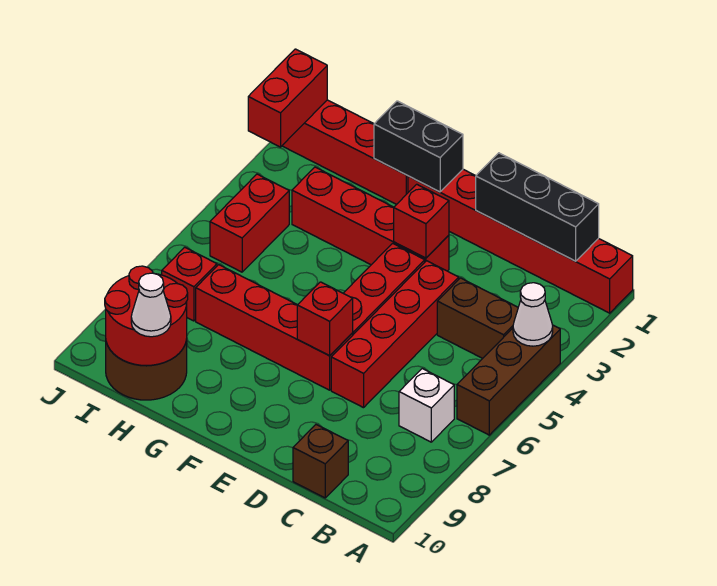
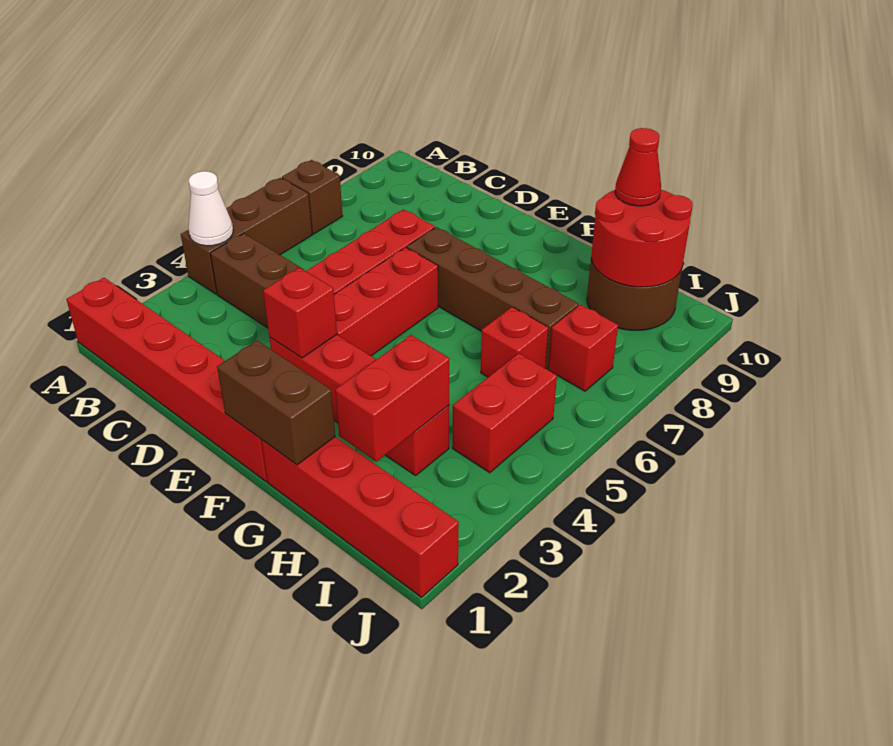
black brick B1:D1 level 2 -> none
white brick B7 level 1 -> none
brown brick C10 level 1 -> brown brick A7 level 1
red brick E7:H7 level 1 -> brown brick E7:H7 level 1
red brick E7 level 2 -> red brick H6 level 1
black brick F1:G1 level 2 -> brown brick F1:G1 level 2
white cone H10 level 3 -> red cone H10 level 3
red brick J1:J2 level 2 -> red brick H2:H3 level 2

